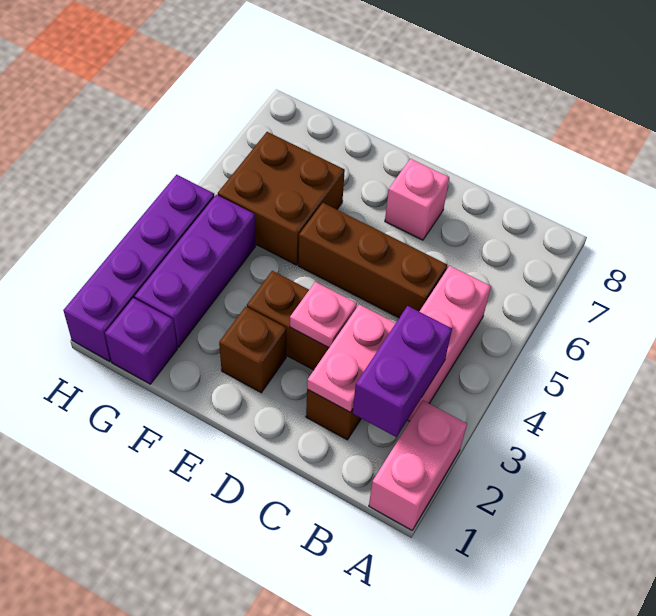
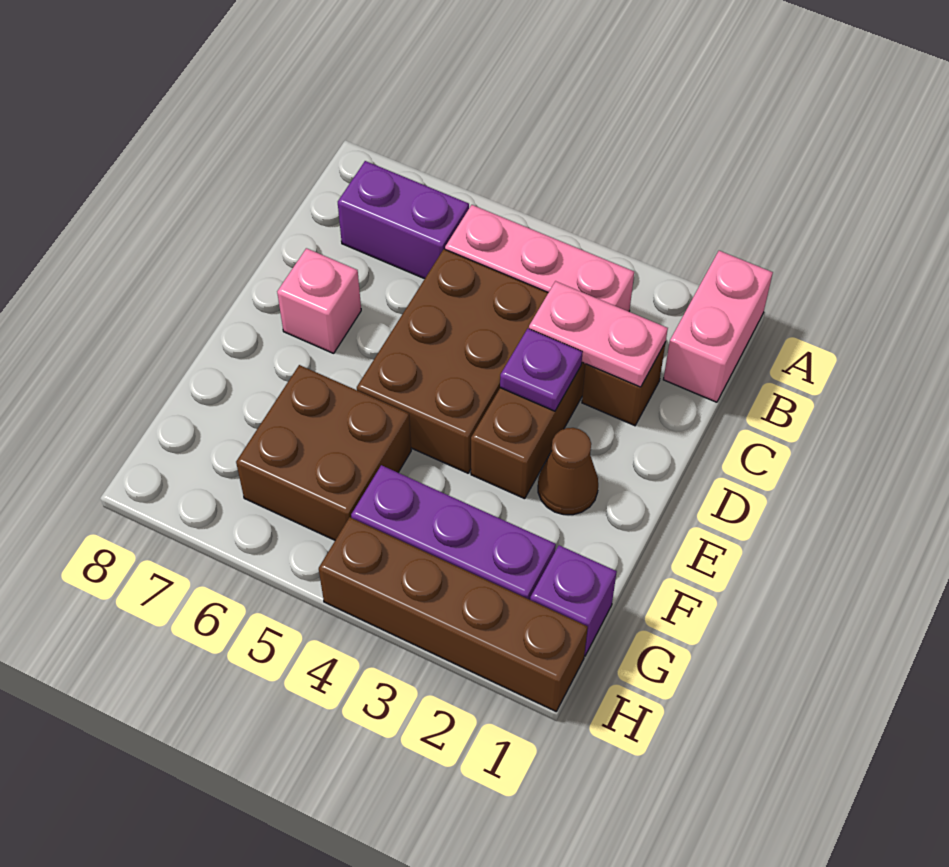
pink brick A1:A2 level 1 -> pink brick A1:B1 level 1
purple brick B2:B3 level 2 -> purple brick B6:B7 level 1
brown brick C5:E5 level 1 -> brown brick C4:E5 level 1
pink plate D3 level 2 -> purple plate D3 level 2
brown brick E2 level 1 -> brown cone E2 level 1
purple brick H1:H4 level 1 -> brown brick H1:H4 level 1

